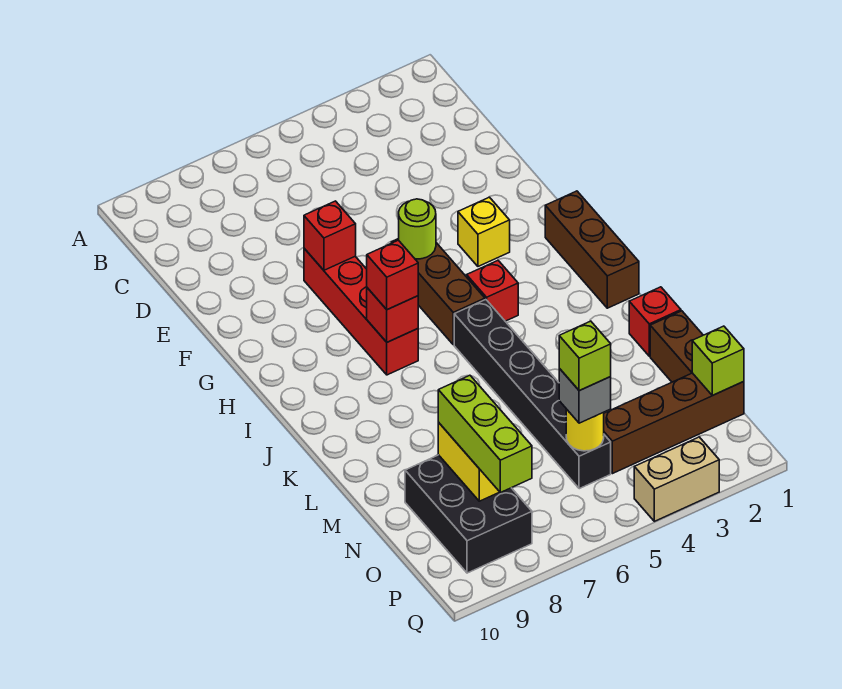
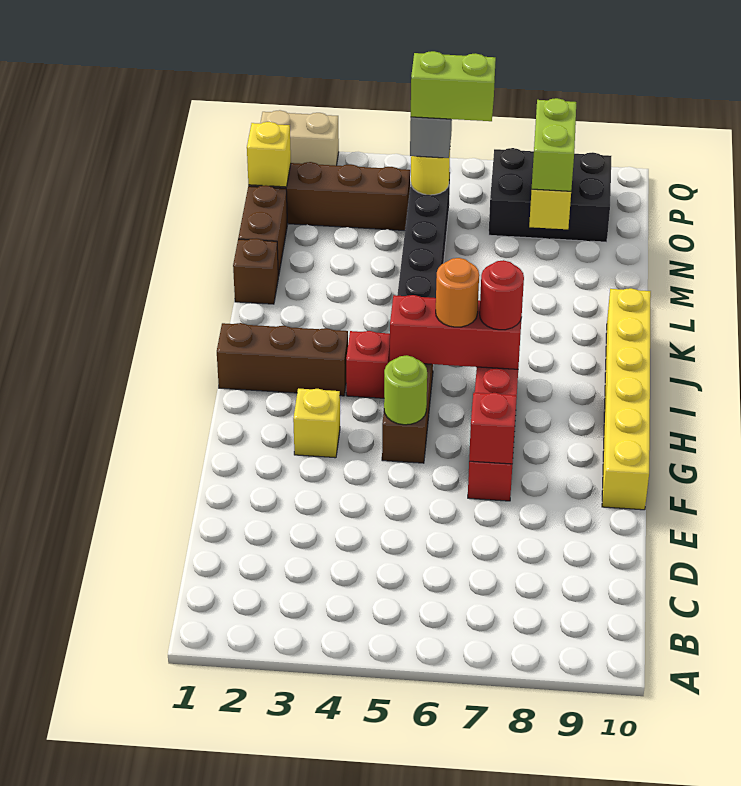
none -> yellow brick F10:K10 level 1
brown brick H1:J1 level 1 -> brown brick I1:I3 level 1
none -> orange round brick I6 level 3
red brick I7 level 2 -> red brick I5:I7 level 2
red brick I7 level 3 -> red round brick I7 level 3
red brick L1 level 1 -> brown brick L1 level 1
black brick N8:P9 level 1 -> black brick O7:P9 level 1
lime brick N8:P8 level 3 -> lime brick N8:O8 level 3
lime brick O1 level 2 -> yellow brick O1 level 2
lime brick O5 level 4 -> lime brick O5:O6 level 4
tan brick Q3:Q4 level 1 -> tan brick Q1:Q2 level 1

